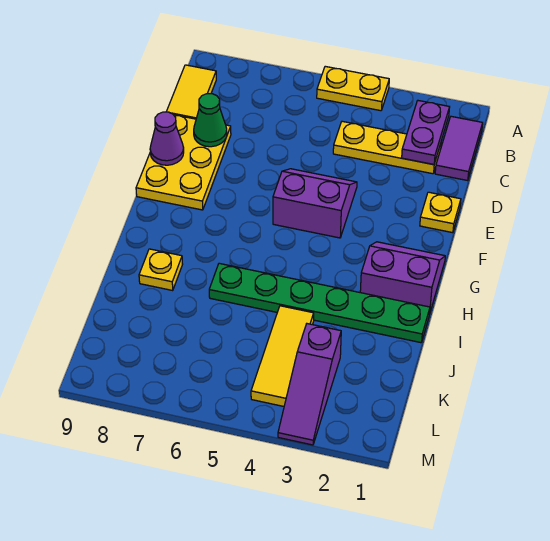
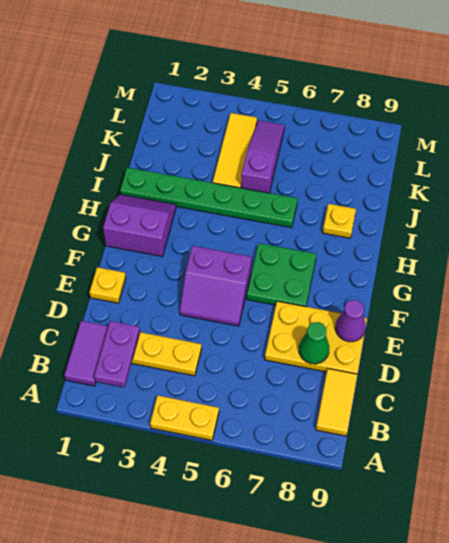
yellow plate D8:F9 level 1 -> yellow plate D7:E9 level 1
none -> green plate F6:G7 level 1
purple slope G1:H2 level 1 top H -> purple slope G1:H2 level 1 top G
purple slope K3:M3 level 1 top K -> purple slope J5:L5 level 1 top J

